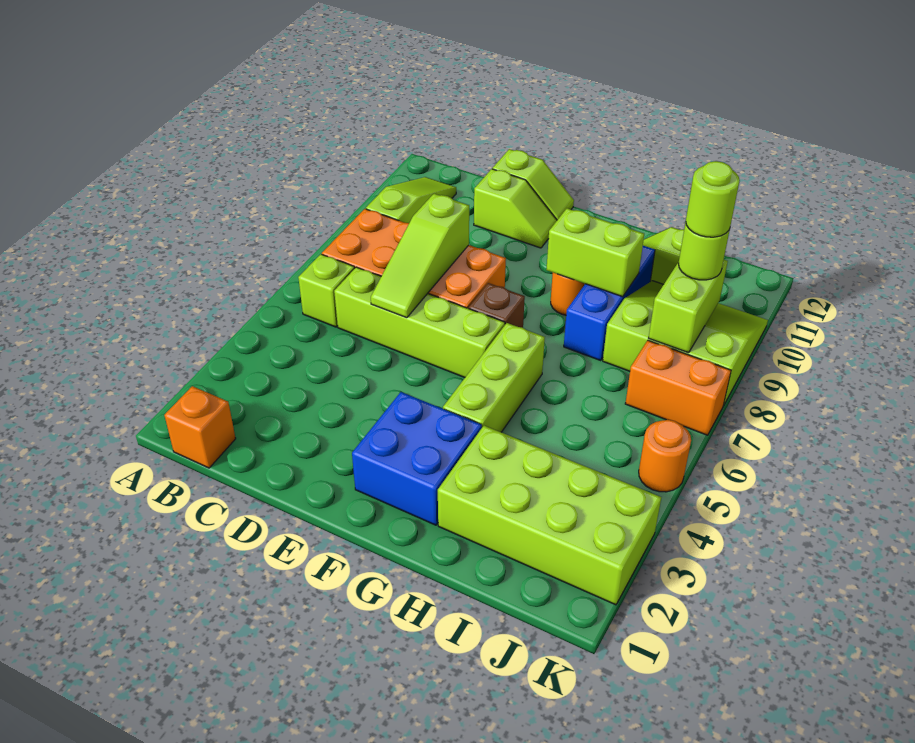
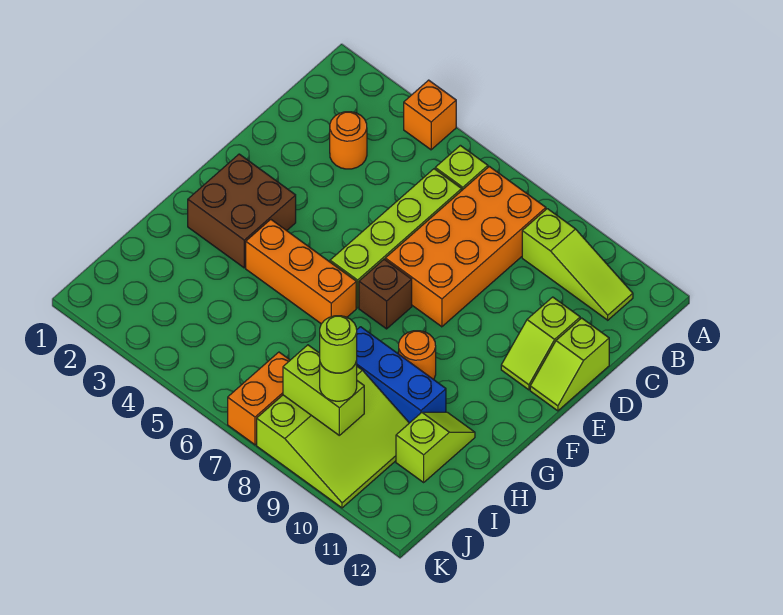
orange brick B1 level 1 -> orange brick A4 level 1
lime slope D6:D8 level 2 top 8 -> none
blue brick F2:G3 level 1 -> brown brick F2:G3 level 1
lime brick G4:G6 level 1 -> orange brick G4:G6 level 1
lime brick G9:H9 level 2 -> none
lime brick H2:K3 level 1 -> none
orange round brick K5 level 1 -> orange round brick C3 level 1

